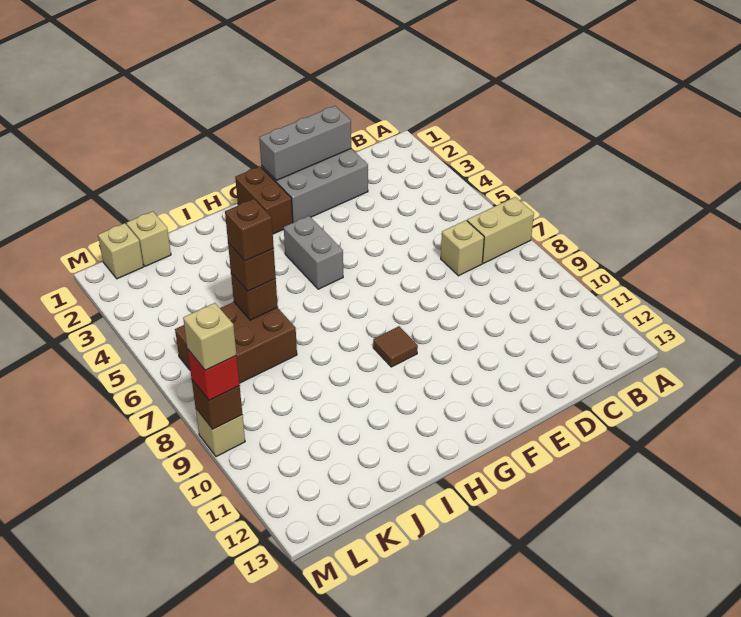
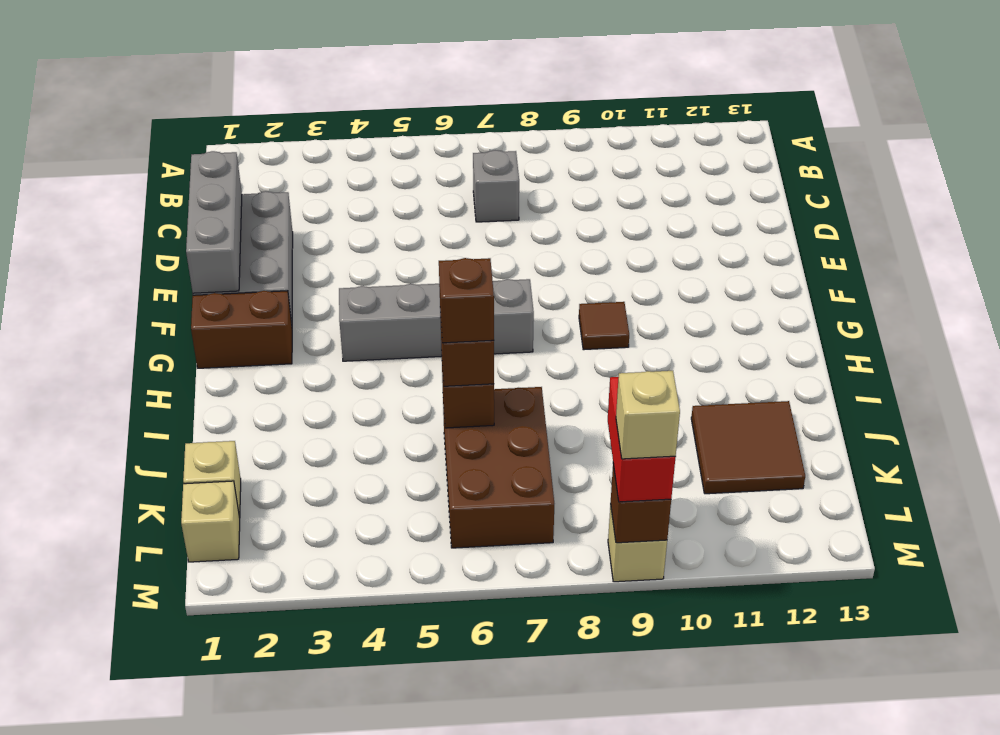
tan brick A7:B7 level 1 -> none
tan brick C7 level 1 -> grey brick C7 level 1
grey brick G4:G5 level 1 -> grey brick G4:G7 level 1
none -> brown tile J11:K12 level 1
red brick M9 level 3 -> red brick L9:M9 level 3

